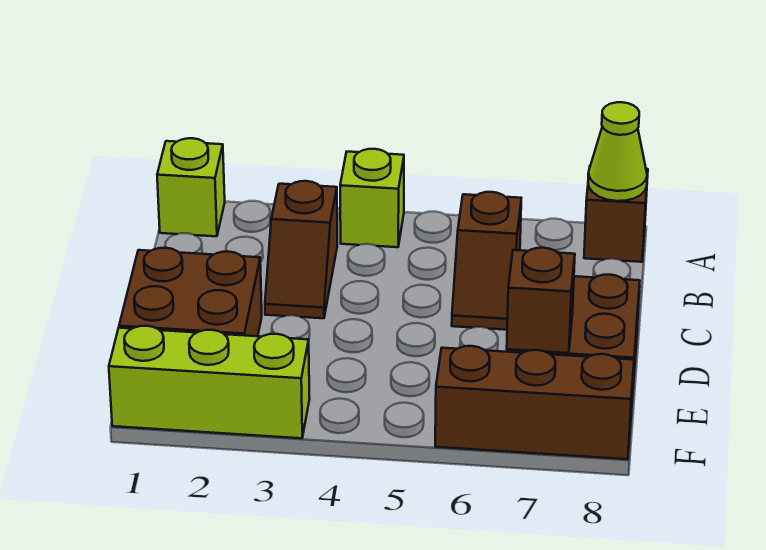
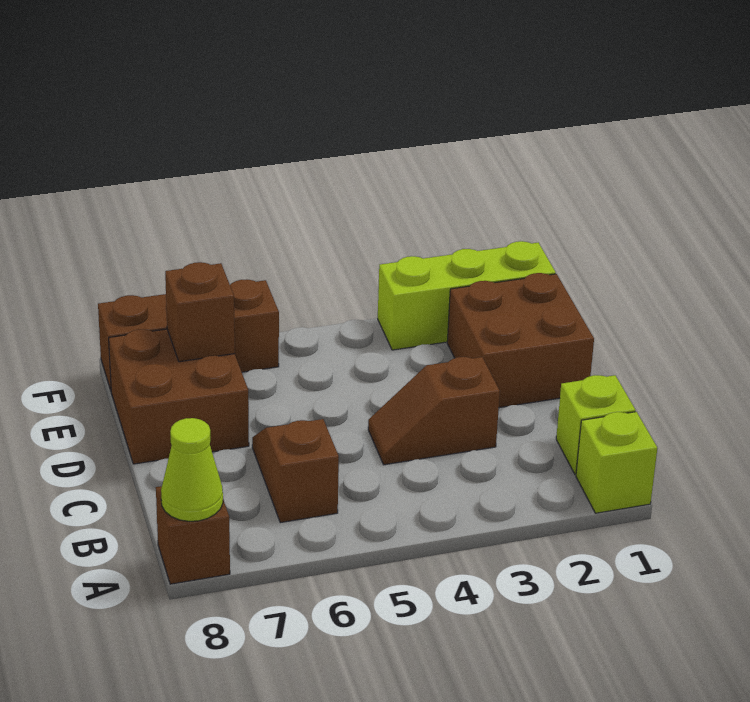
lime brick A4 level 1 -> lime brick B1 level 1
brown slope B3:C3 level 1 top B -> brown slope C3:C4 level 1 top 3

